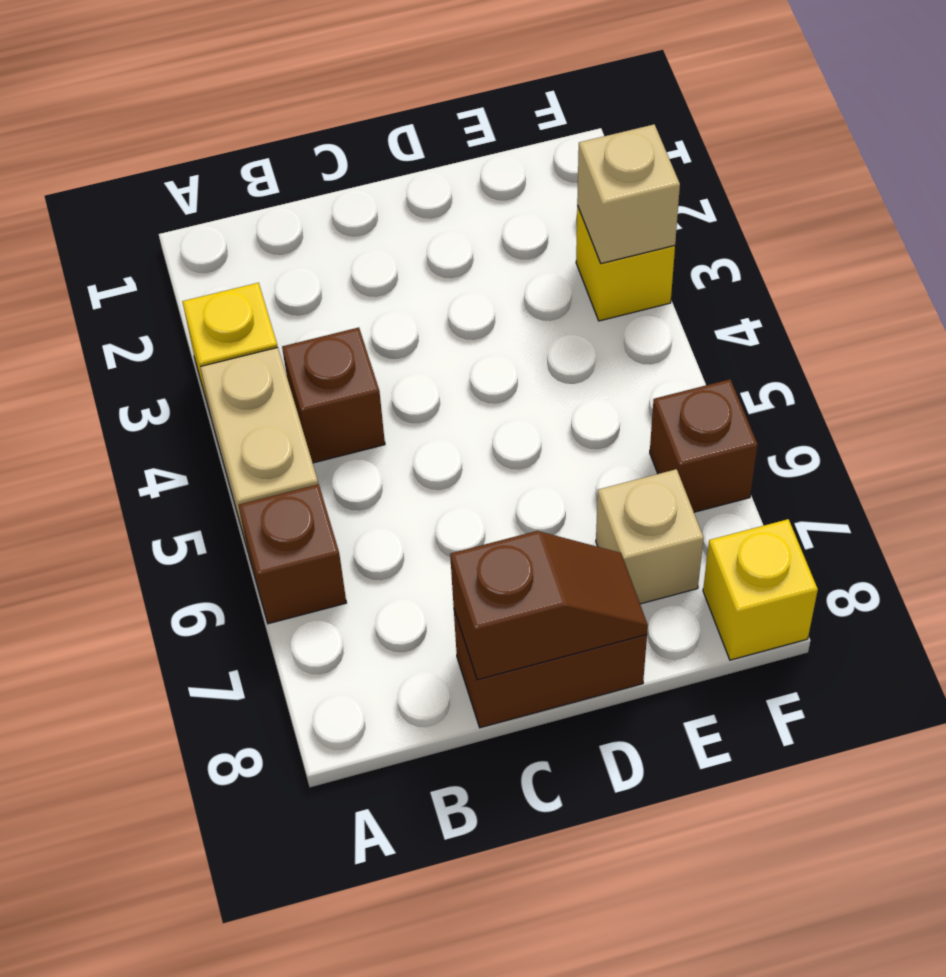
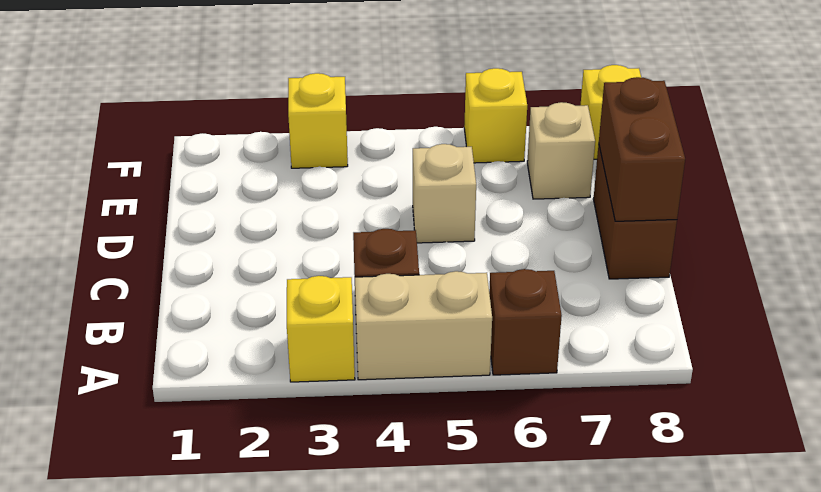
brown slope C8:D8 level 2 top C -> brown brick C8:D8 level 2
tan brick F3 level 2 -> tan brick D5 level 1
brown brick F6 level 1 -> yellow brick F6 level 1

